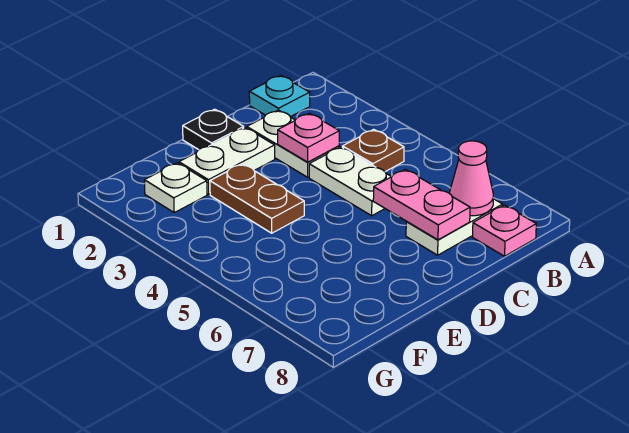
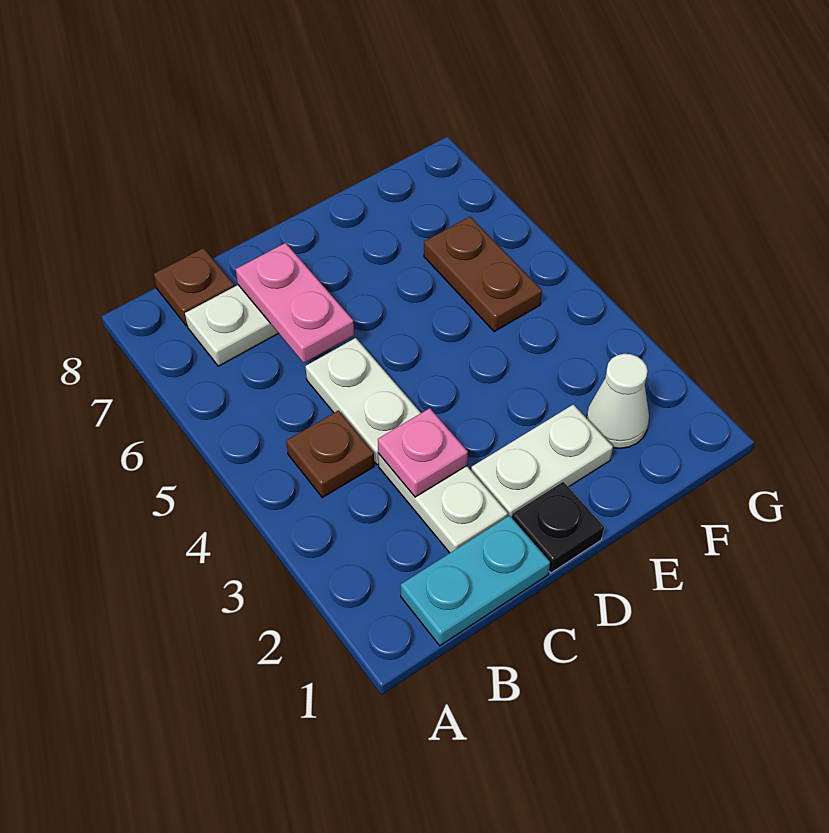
cyan plate B1 level 1 -> cyan plate B1:C1 level 1
pink cone B7 level 2 -> none
pink plate B8 level 1 -> brown plate B8 level 1
brown plate E3:E4 level 1 -> brown plate F5:F6 level 1
white plate F2 level 1 -> white cone F2 level 1

